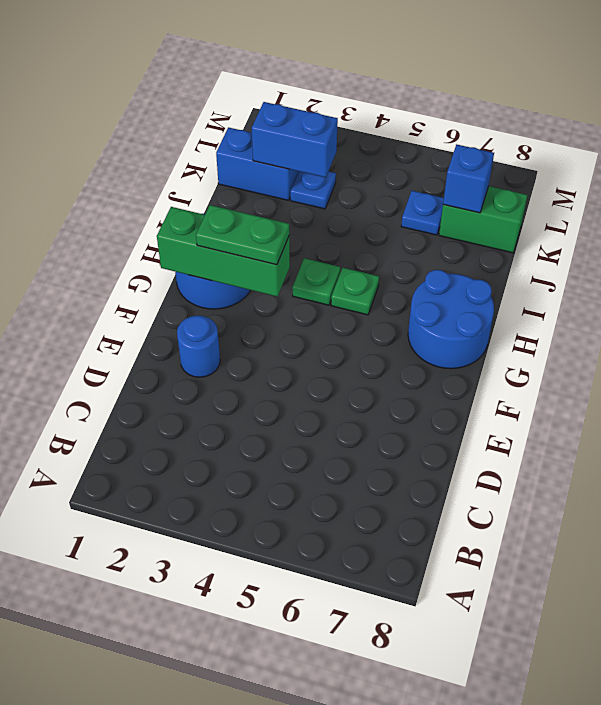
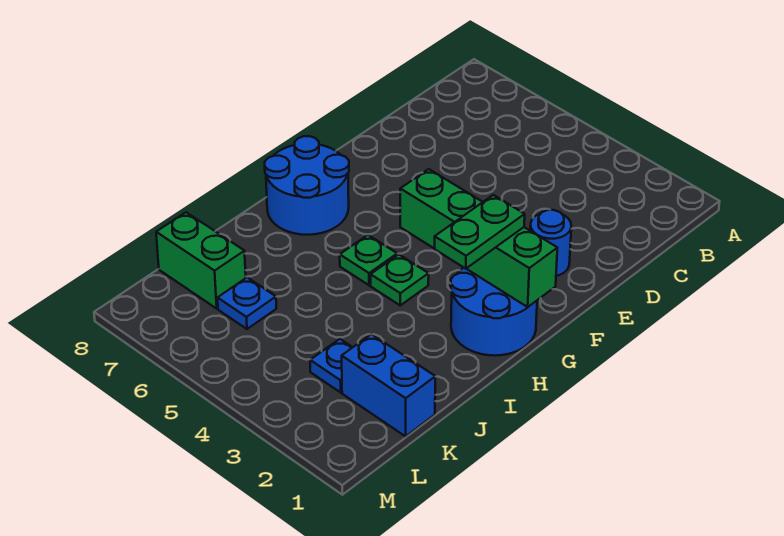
green brick G1:G3 level 2 -> green brick G1:G4 level 2
green plate G2:G3 level 3 -> green plate G2:H2 level 3
blue brick K2:K3 level 2 -> none
blue brick K7 level 2 -> none

